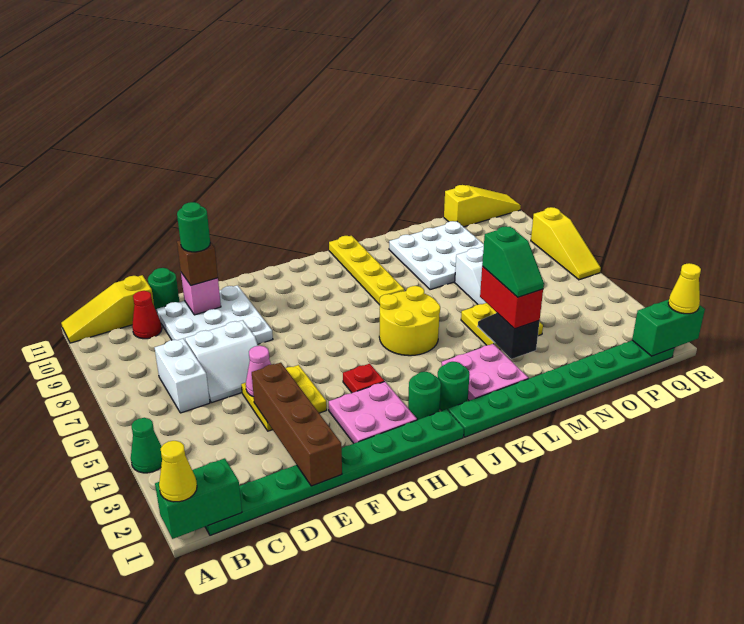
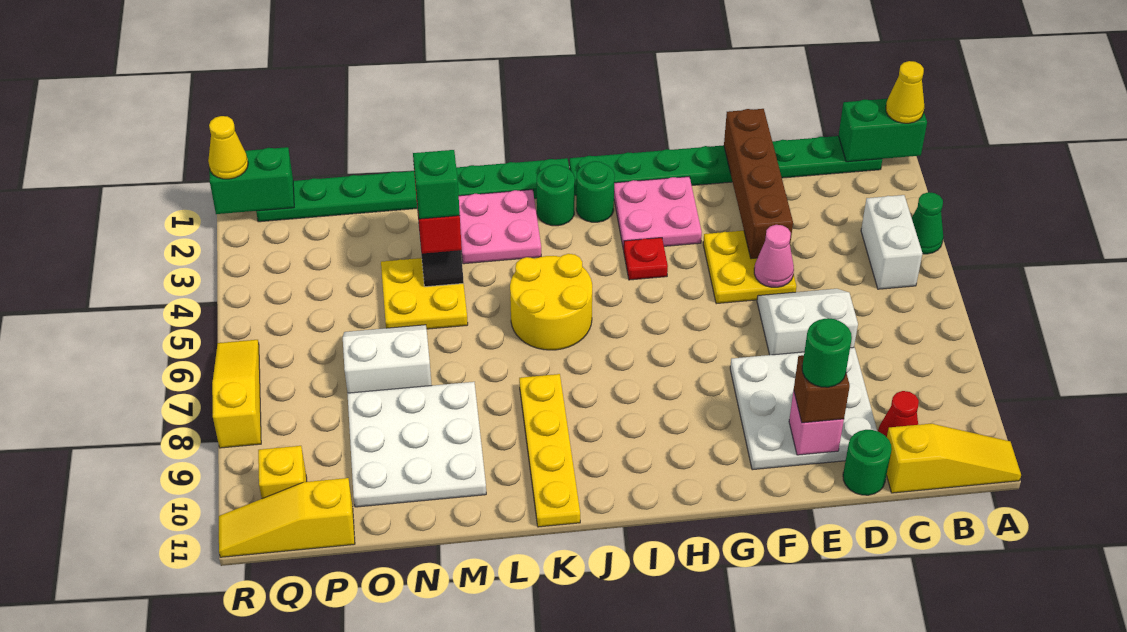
white brick C6:C7 level 1 -> white brick B4:B5 level 1
none -> yellow brick Q10 level 1

